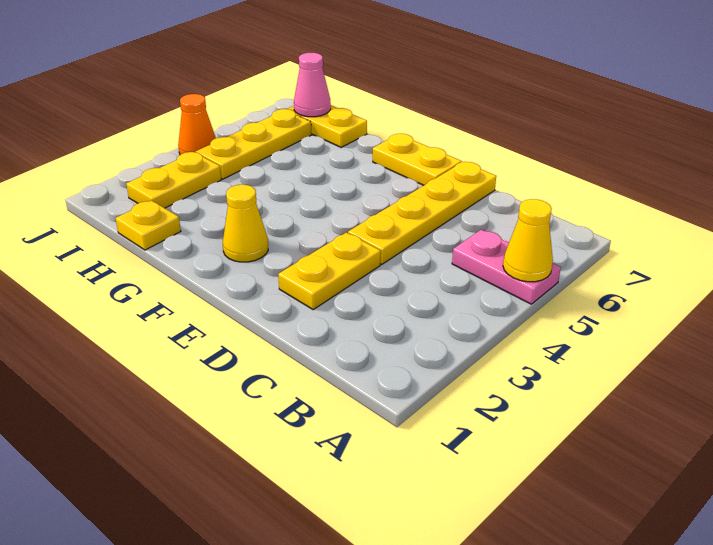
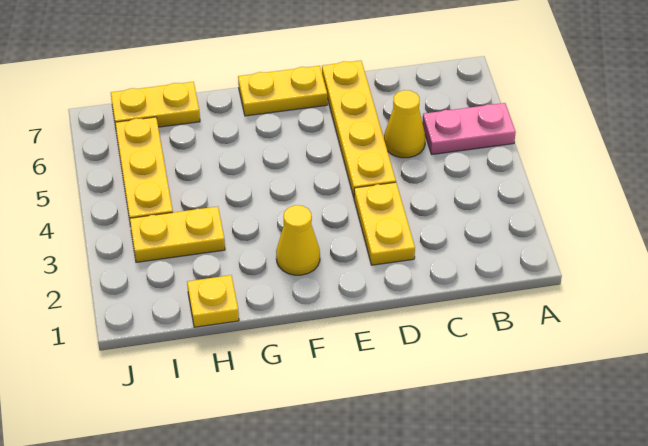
yellow cone A5 level 2 -> yellow cone C5 level 1
yellow plate I2:I3 level 1 -> yellow plate H3:I3 level 1
pink cone I7 level 2 -> none
orange cone J4 level 1 -> none

